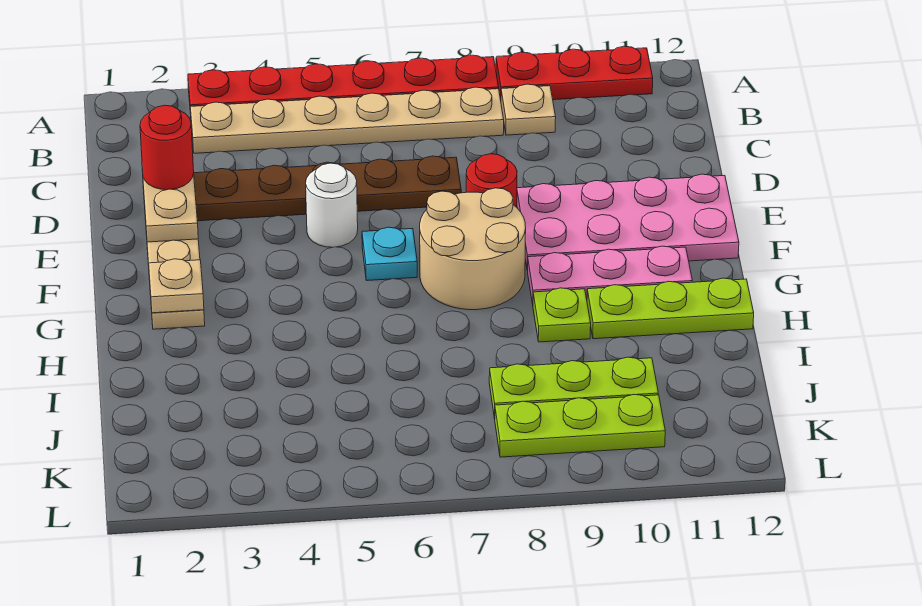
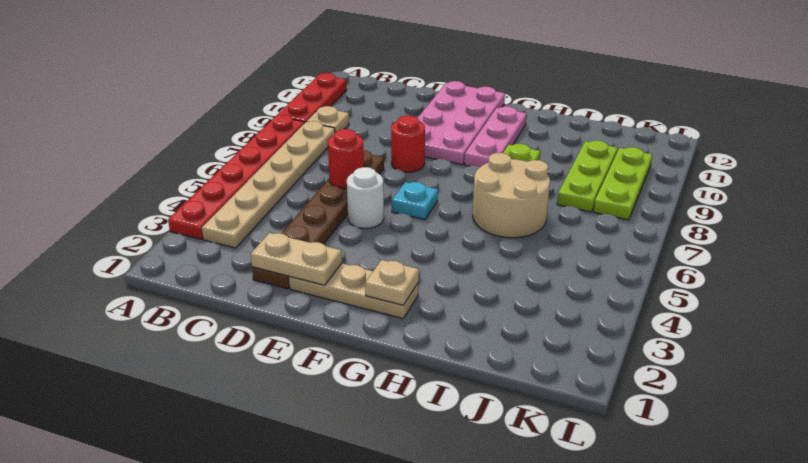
red round brick D2 level 3 -> red round brick D6 level 2
tan round brick F7:G8 level 1 -> tan round brick H6:I7 level 1
lime plate H10:H12 level 1 -> none

